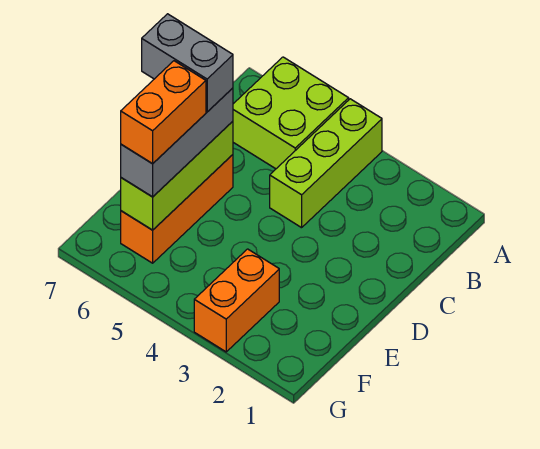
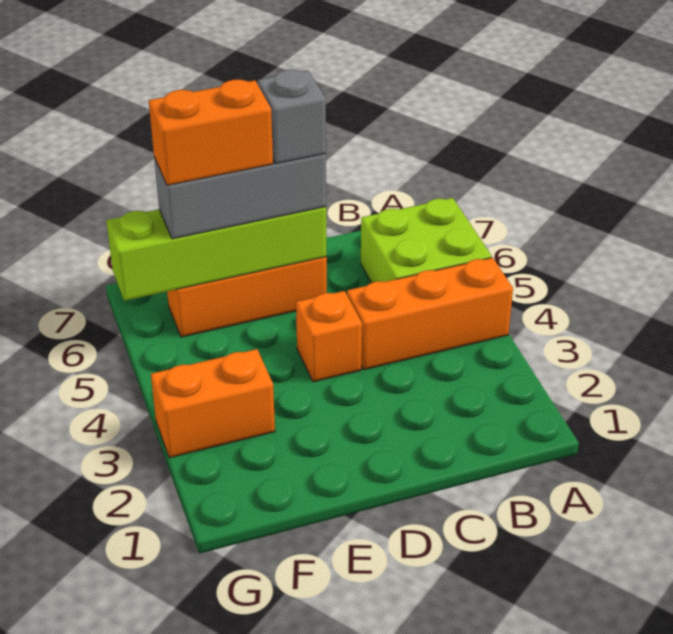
lime brick A4:C4 level 1 -> orange brick A4:C4 level 1
none -> orange brick D4 level 1
lime brick D6:F6 level 2 -> lime brick D6:G6 level 2
grey brick D6:D7 level 4 -> grey brick D6 level 4

